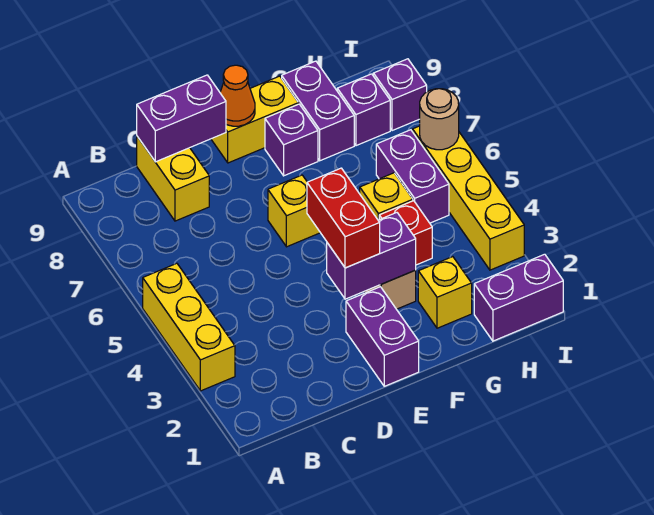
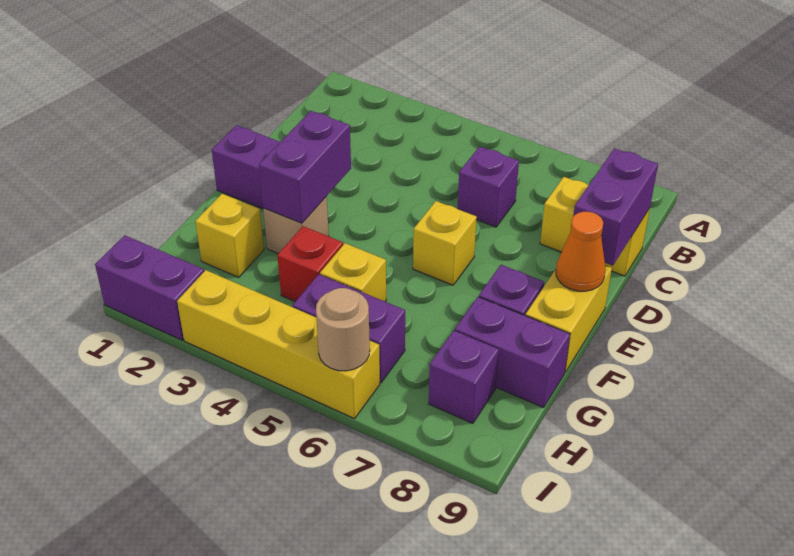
yellow brick A3:A5 level 1 -> none
red brick E3:E4 level 3 -> none
purple brick H1:I1 level 1 -> purple brick I1:I2 level 1
purple brick I8 level 1 -> purple brick C6 level 1

